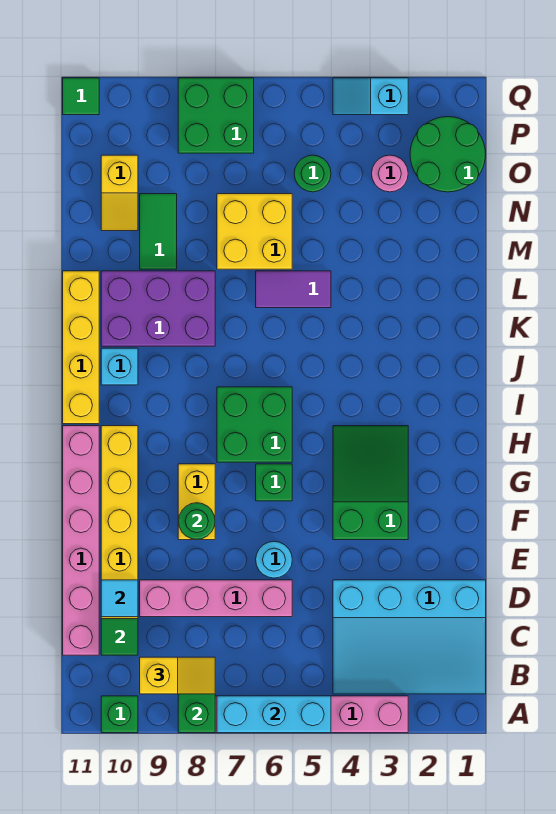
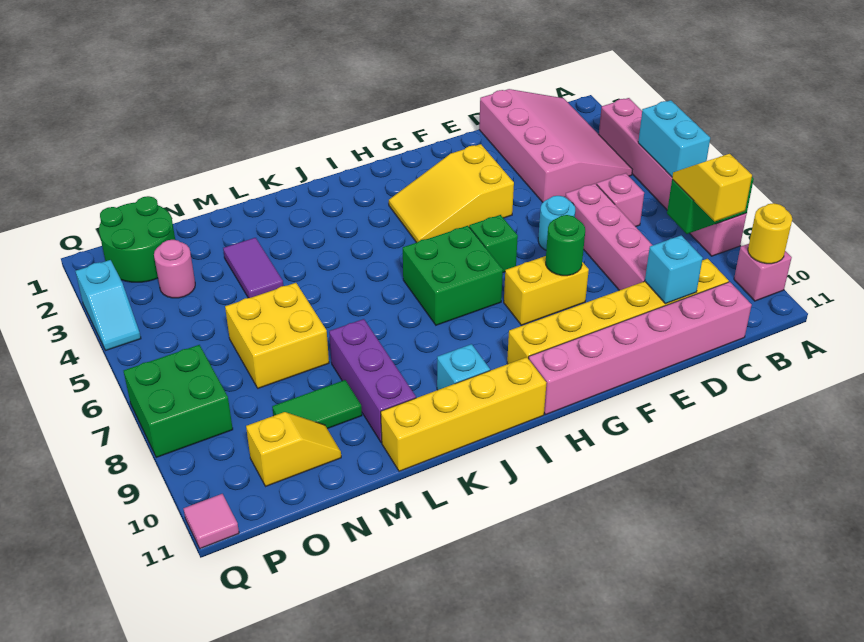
cyan brick A5:A7 level 2 -> cyan brick A5:A6 level 2
green brick A10 level 1 -> pink brick A10 level 1
none -> yellow round brick A10 level 2
cyan slope B1:D4 level 1 top D -> pink slope B1:D4 level 1 top D
none -> pink brick C6 level 1
green tile C10 level 2 -> none
cyan tile D10 level 2 -> cyan brick D10 level 2
green slope F3:H4 level 1 top F -> yellow slope F3:H4 level 1 top F
purple brick K8:L10 level 1 -> purple brick L8:L10 level 1
purple tile L5:L6 level 1 -> purple tile M3:M4 level 1
green round brick O5 level 1 -> none
green tile Q11 level 1 -> pink tile Q11 level 1

